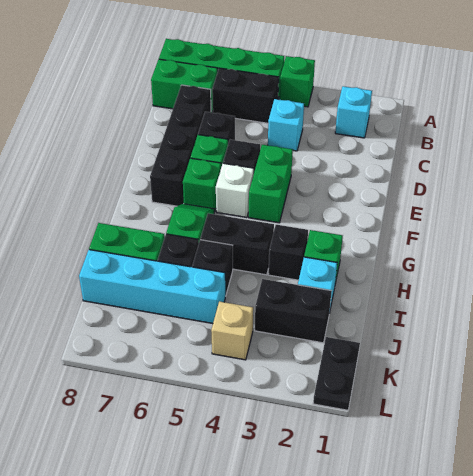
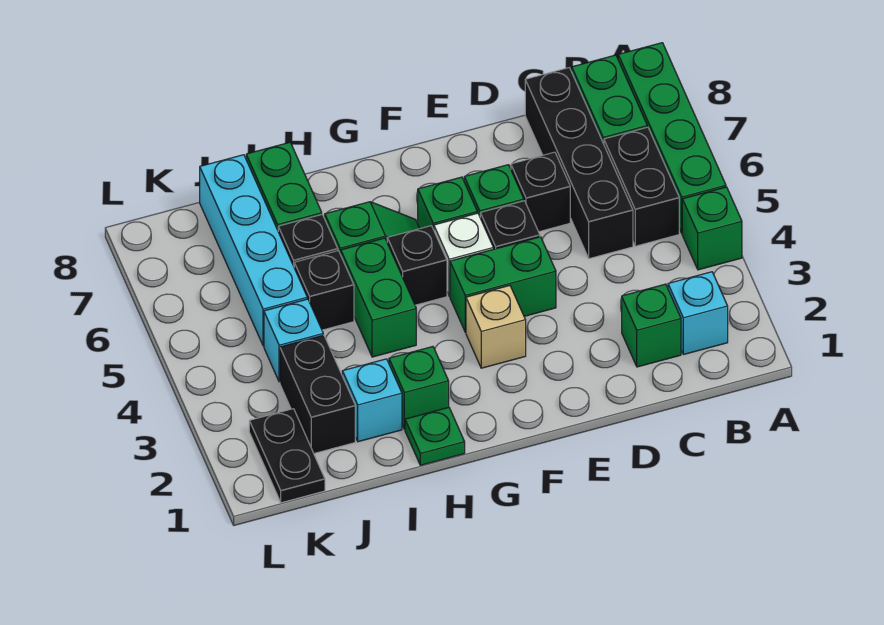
none -> green brick C2 level 1
cyan brick C4 level 1 -> cyan brick J4 level 1
black brick C7:F7 level 1 -> black brick C5:C8 level 1
none -> green plate H1 level 1
black brick H3 level 1 -> black brick G5 level 1
black brick H4:H5 level 1 -> green brick H4:H5 level 1
black plate K1:L1 level 1 -> black plate K1:K2 level 1
tan brick K4 level 1 -> tan brick F3 level 1

